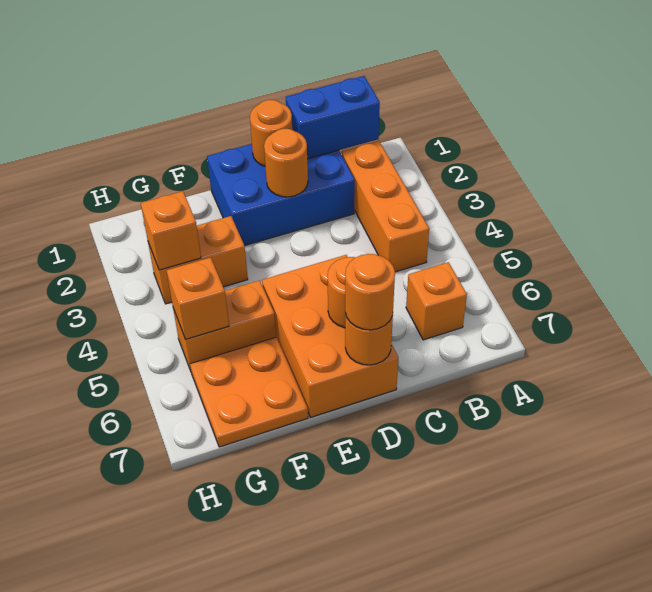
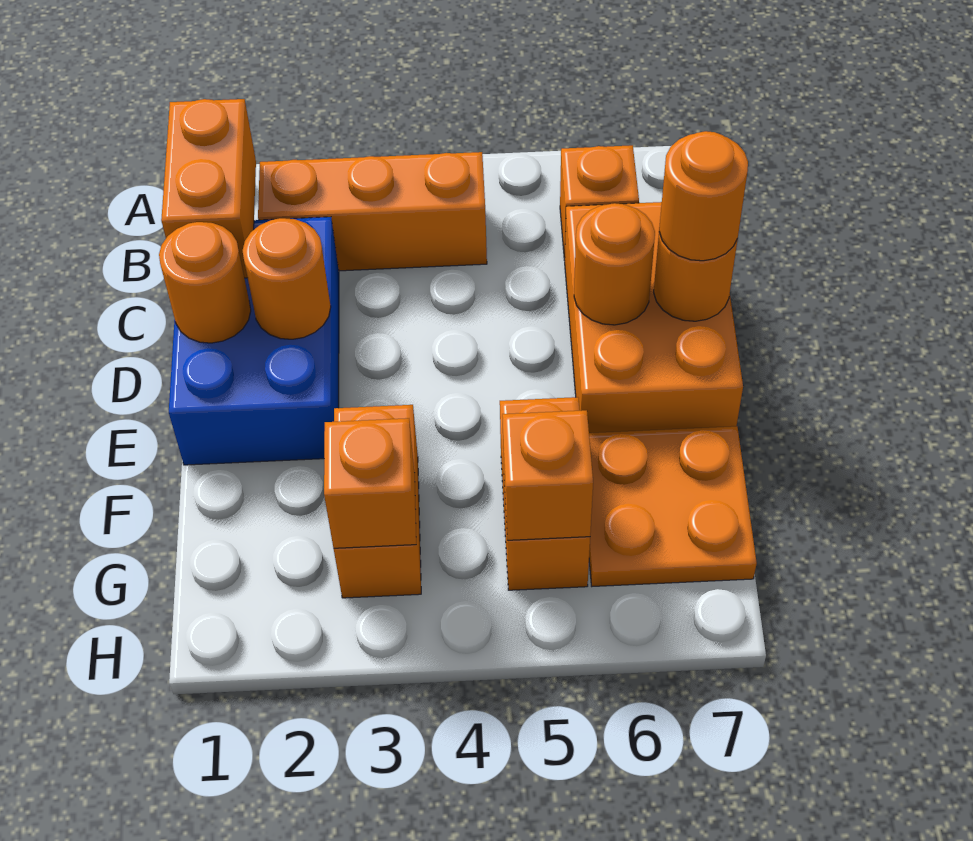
blue brick B1:C1 level 2 -> orange brick B1:C1 level 2
orange brick D5:E7 level 1 -> orange brick C6:E7 level 1

